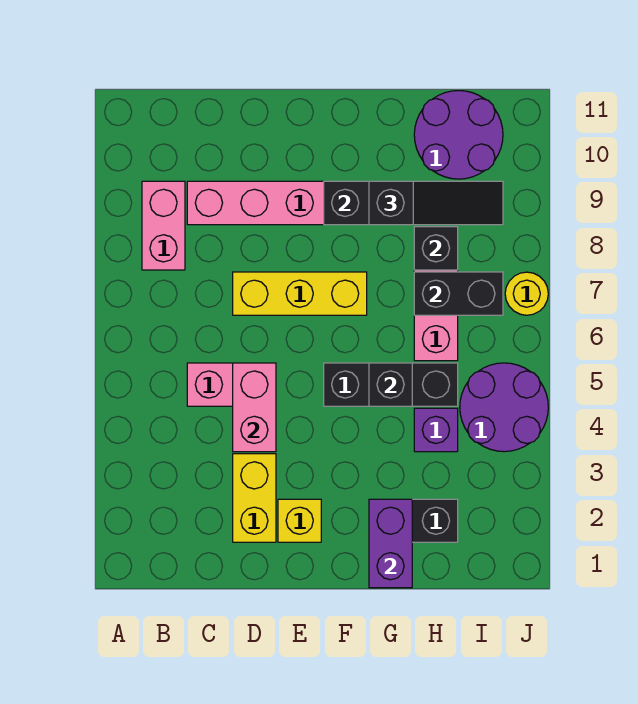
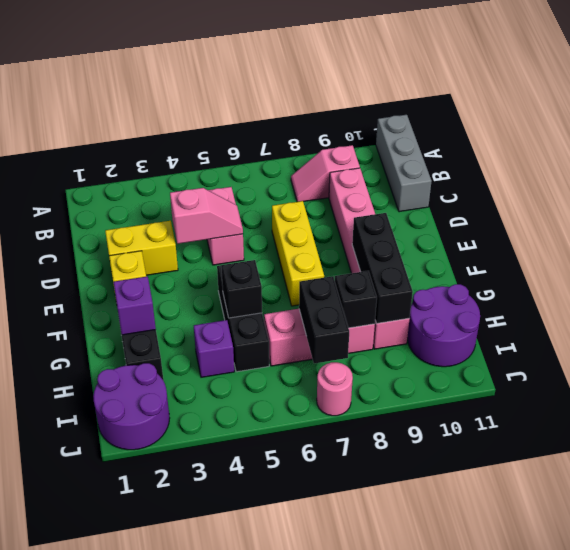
none -> grey brick A11:C11 level 1
pink brick B8:B9 level 1 -> pink slope B8:B9 level 1 top 9
pink brick D4:D5 level 2 -> pink slope D4:D5 level 2 top 4
purple brick G1:G2 level 2 -> purple brick G2 level 2
black slope G9:I9 level 3 top G -> none
purple round brick I4:J5 level 1 -> purple round brick I1:J2 level 1
yellow round brick J7 level 1 -> pink round brick J7 level 1

